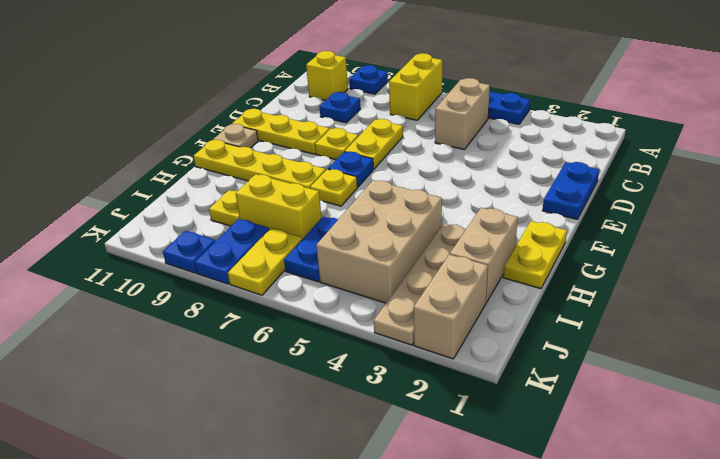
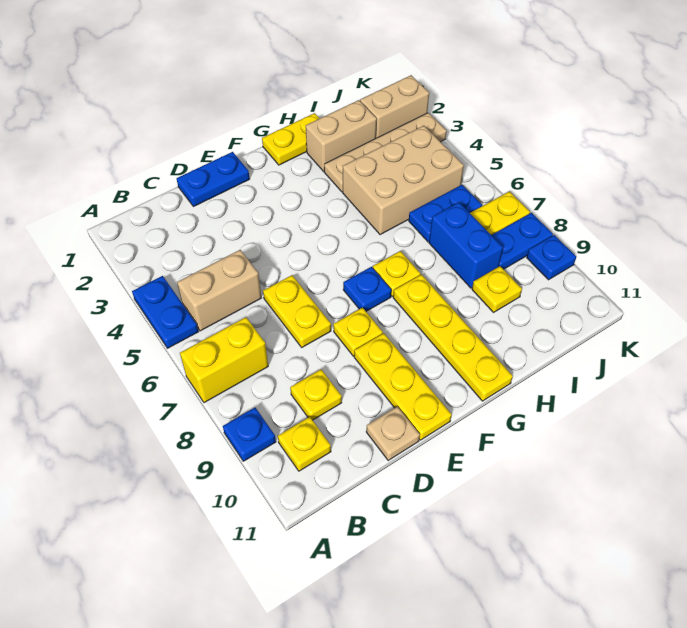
yellow brick B10 level 1 -> yellow plate B10 level 1
blue plate C9 level 1 -> yellow plate C9 level 1
yellow plate D7:E7 level 1 -> yellow plate D6:D7 level 1
tan plate F11 level 1 -> tan plate D11 level 1
yellow brick I7:I8 level 1 -> blue brick I7:I8 level 1

